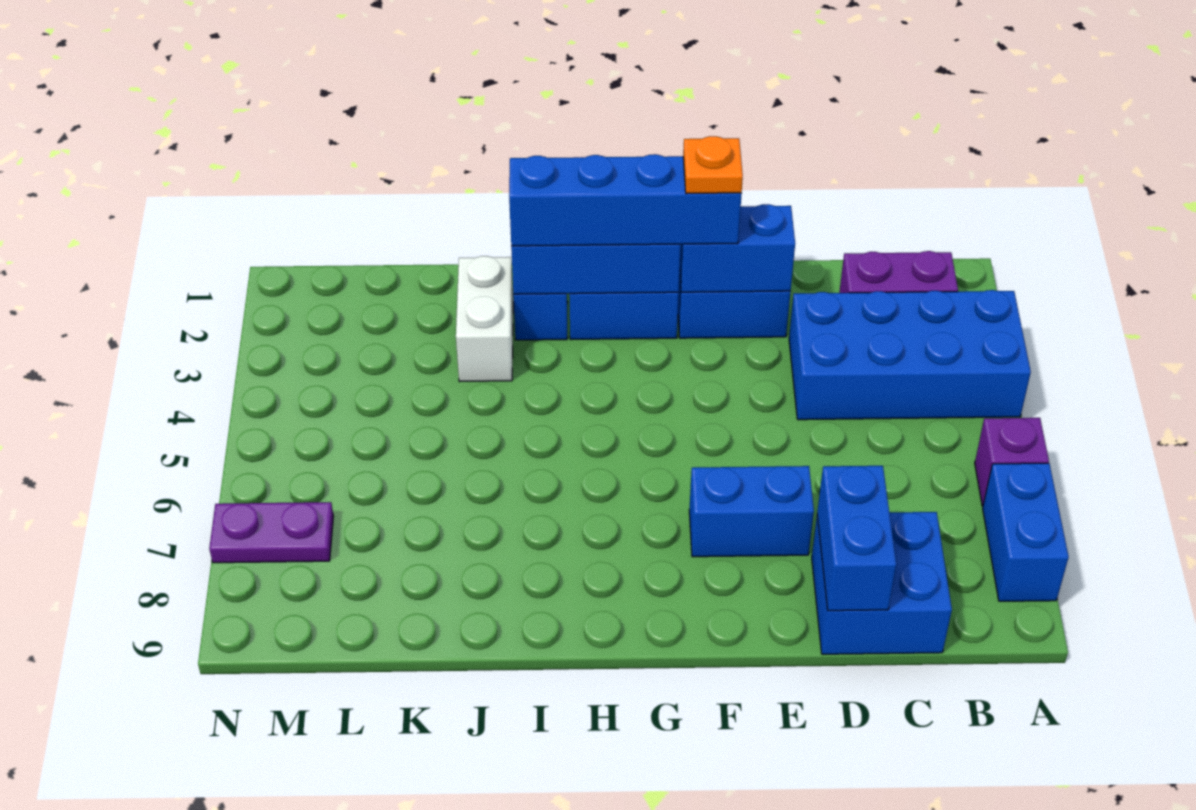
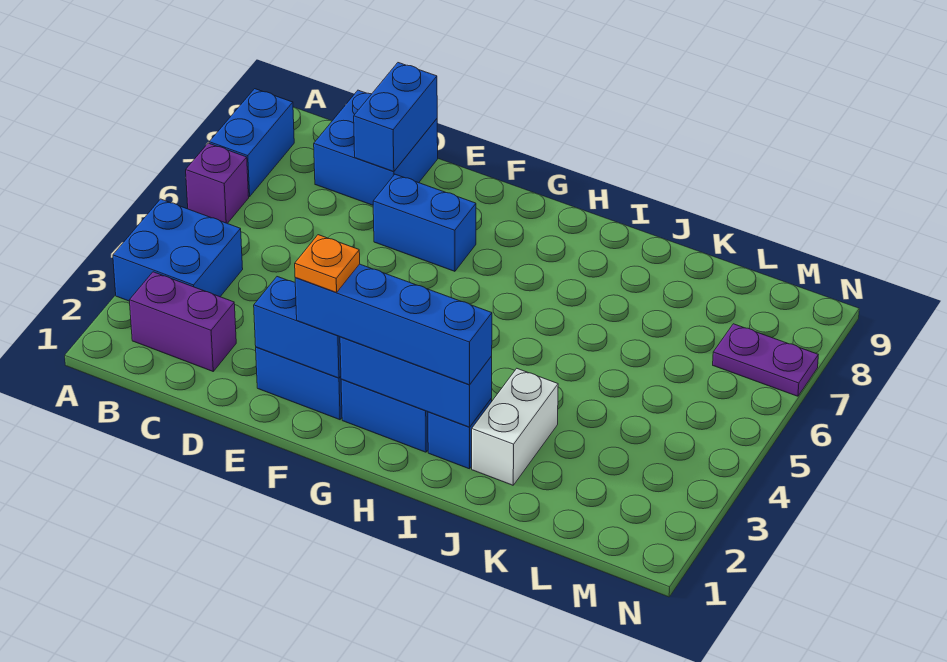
blue brick A3:D4 level 1 -> blue brick A3:B4 level 1

